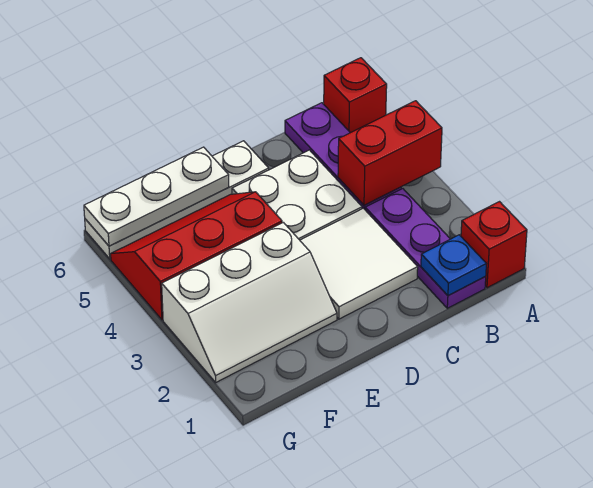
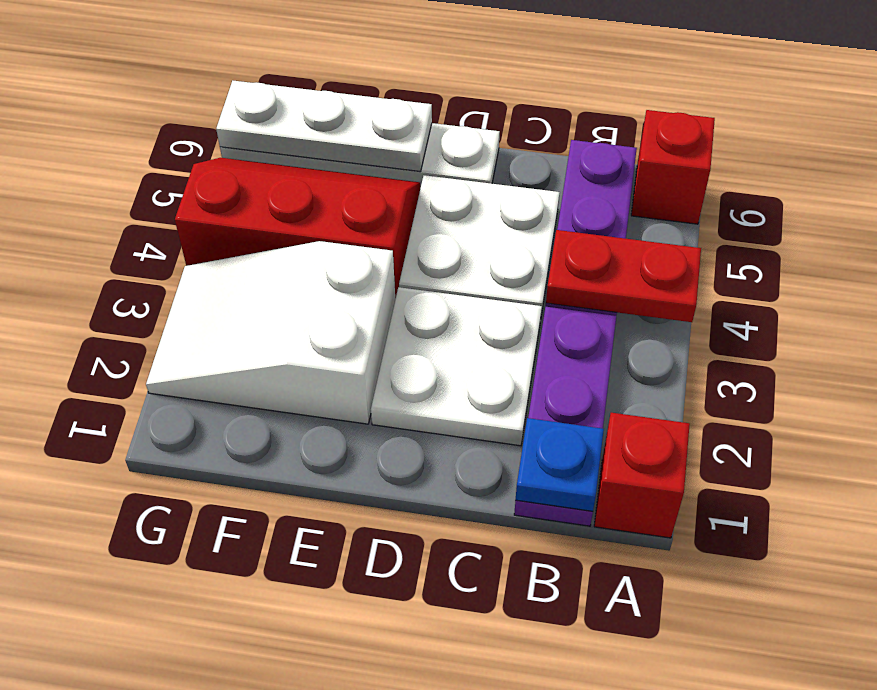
red brick A4:B4 level 2 -> red plate A4:B4 level 2
white tile C2:D3 level 1 -> white plate C2:D3 level 1
white slope E2:G3 level 1 top 3 -> white slope E2:G3 level 1 top E

